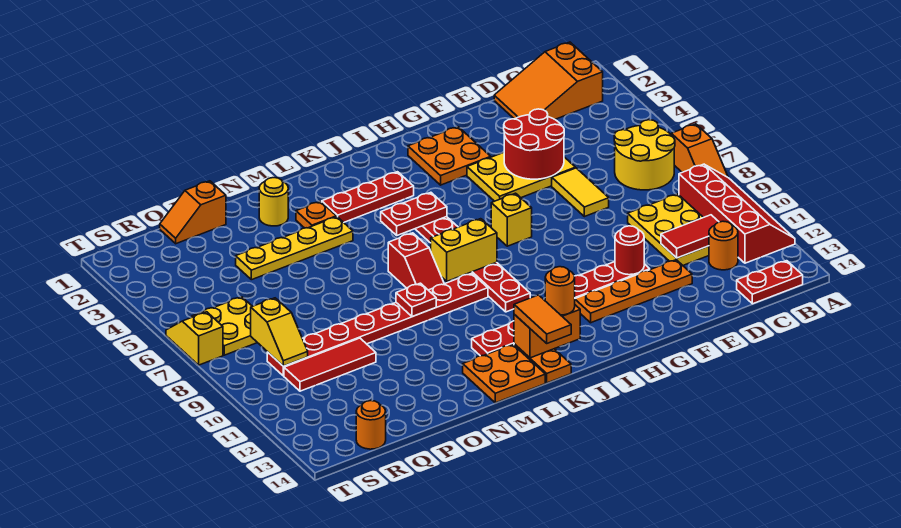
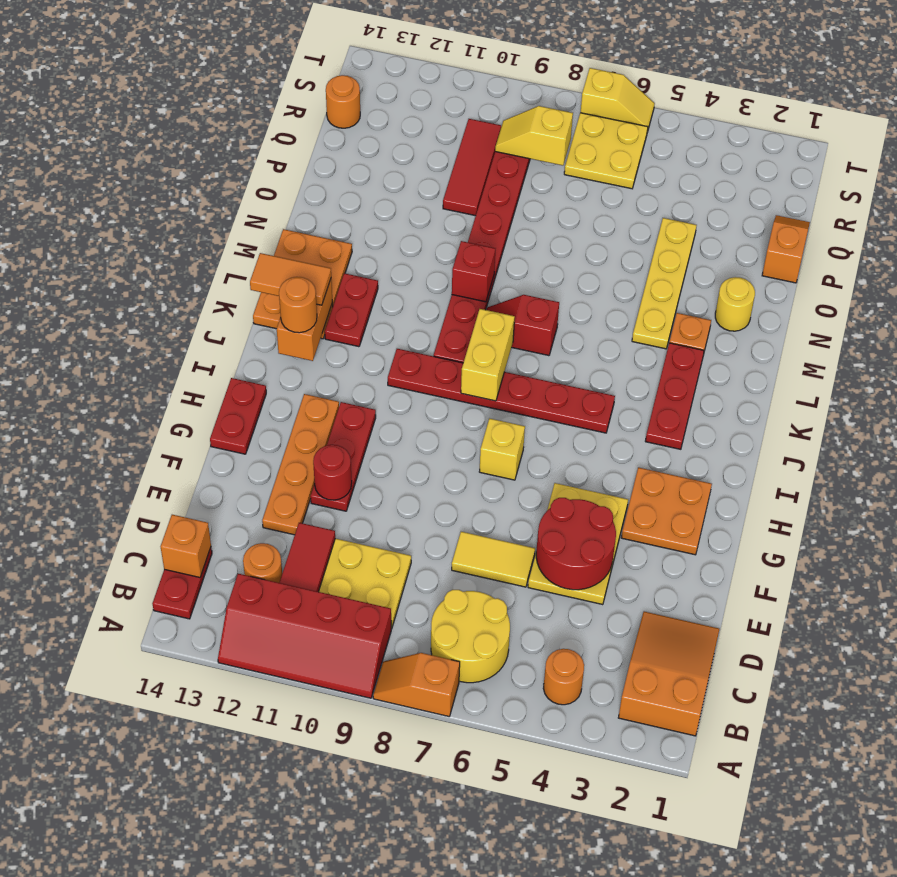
none -> orange round brick B4 level 1
none -> orange brick C14 level 2
red plate J5:K5 level 2 -> red plate G14:H14 level 1
red plate M9 level 2 -> red brick M9 level 2

